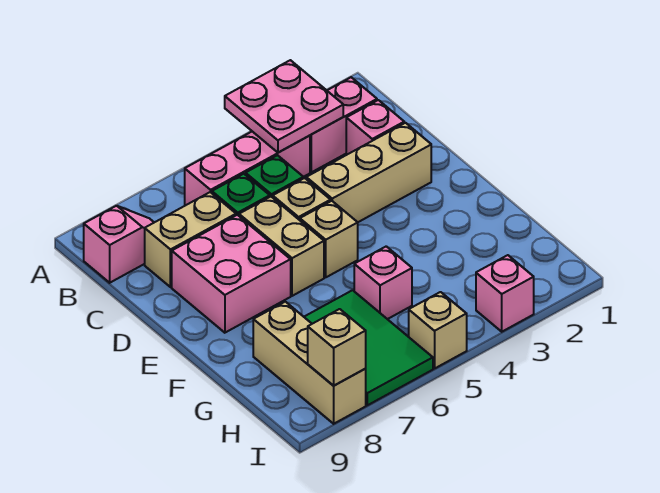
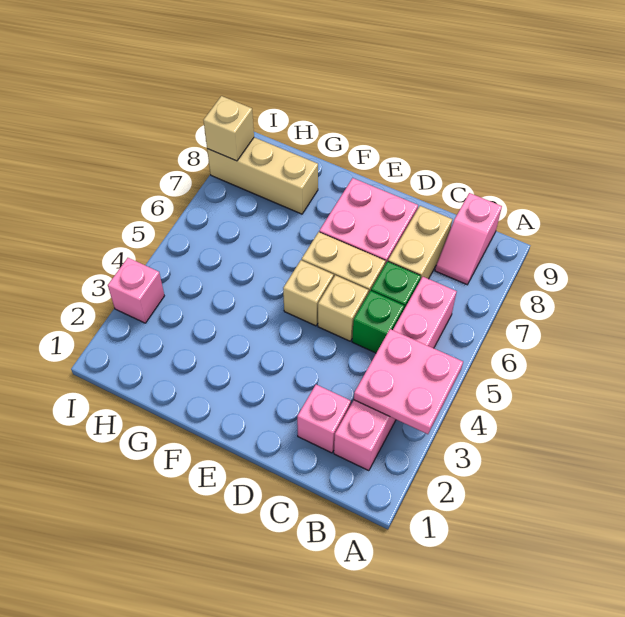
tan brick D2:D4 level 1 -> none
pink brick G5 level 1 -> none
green tile G6:I7 level 1 -> none
tan brick I5 level 1 -> none

